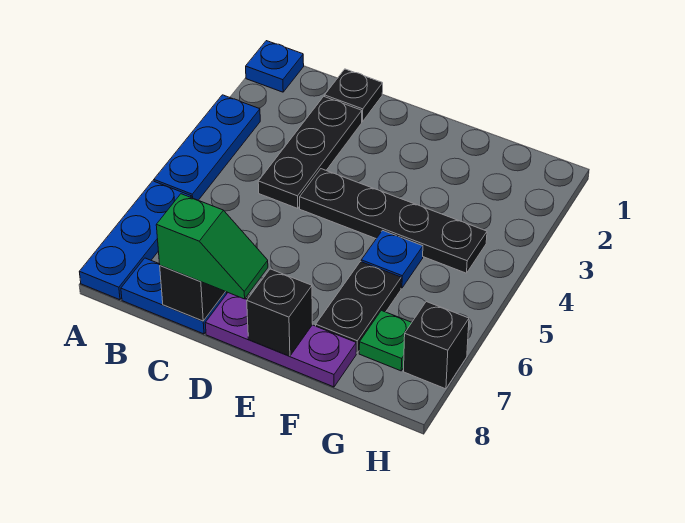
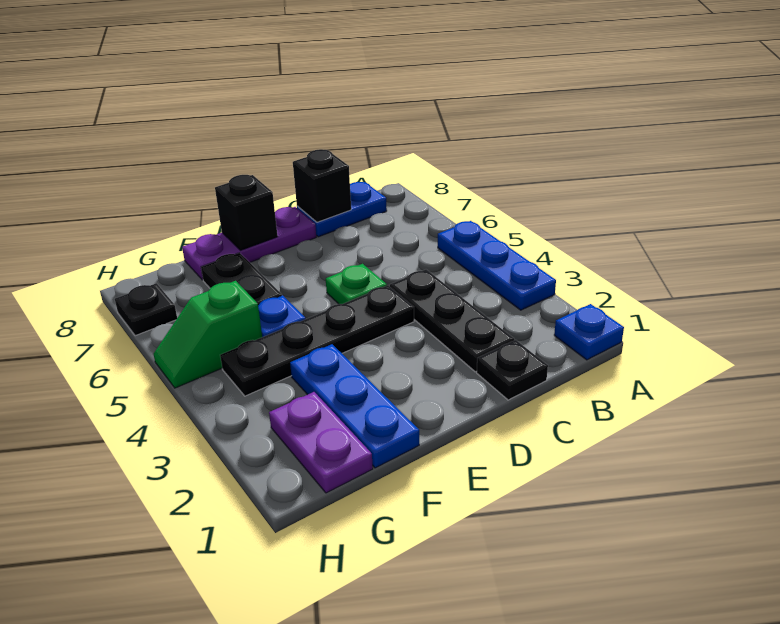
blue plate A6:A8 level 1 -> blue plate F1:F3 level 1
green slope C8:D8 level 3 top C -> green slope G5:H5 level 1 top G
none -> purple plate G1:G2 level 1
green plate G7 level 1 -> green plate D5 level 1
black brick H7 level 1 -> black plate H7 level 1

